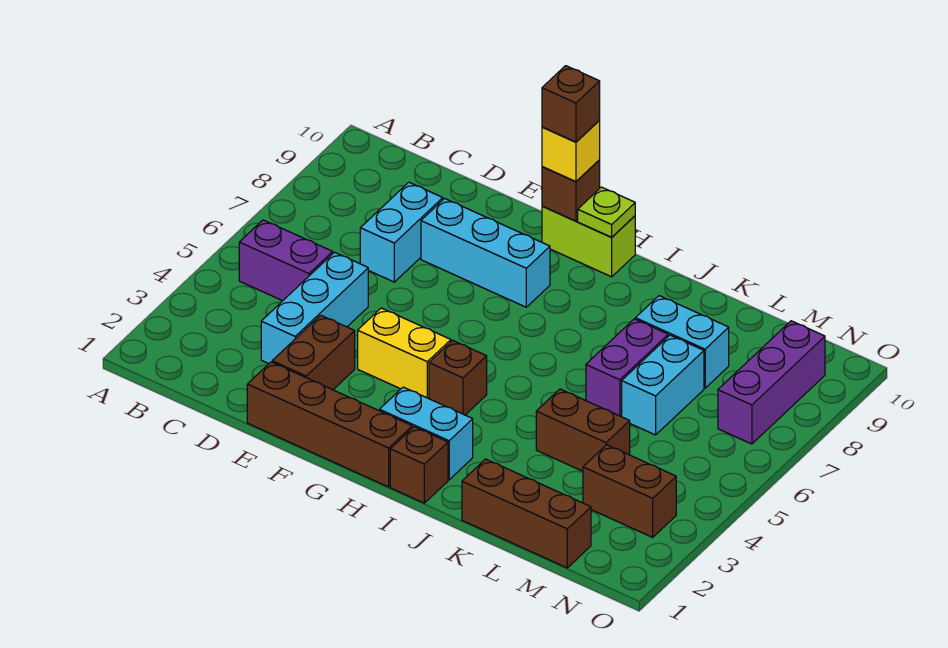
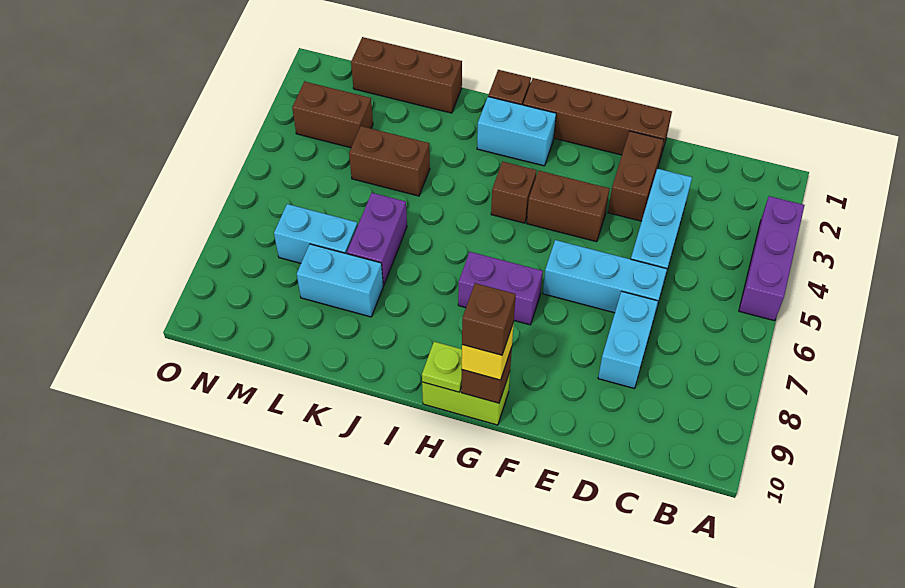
purple brick B5:C5 level 1 -> purple brick G7:H7 level 1
cyan brick E8:G8 level 1 -> cyan brick D6:F6 level 1
yellow brick F4:G4 level 1 -> brown brick F4:G4 level 1
cyan brick L6:L7 level 1 -> cyan brick L7:M7 level 1
purple brick N7:N9 level 1 -> purple brick A3:A5 level 1

